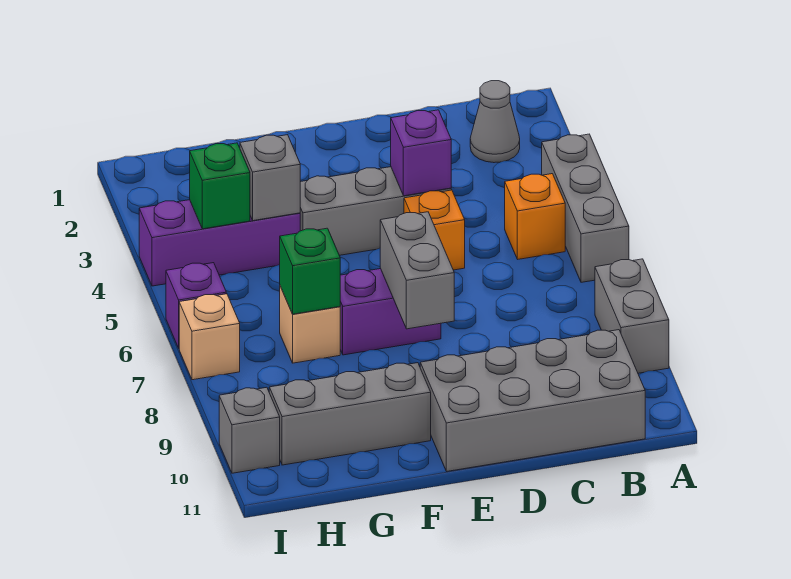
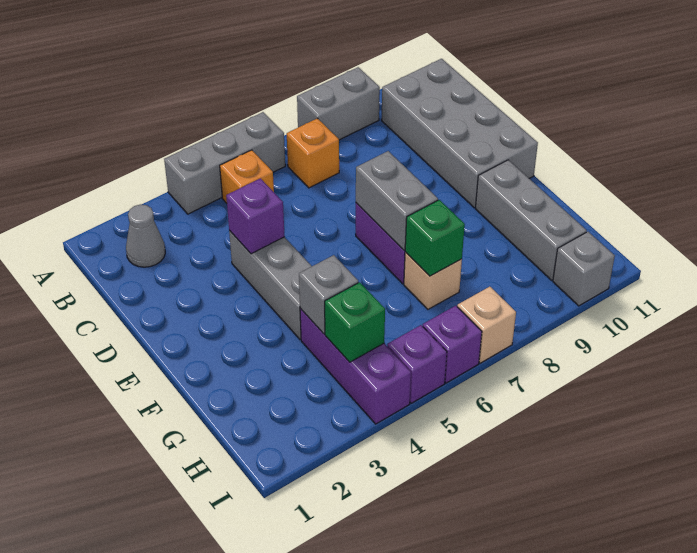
orange brick D5 level 1 -> orange brick B7 level 1
grey brick E7:E8 level 2 -> grey brick E7:F7 level 2
none -> purple brick I5 level 1

